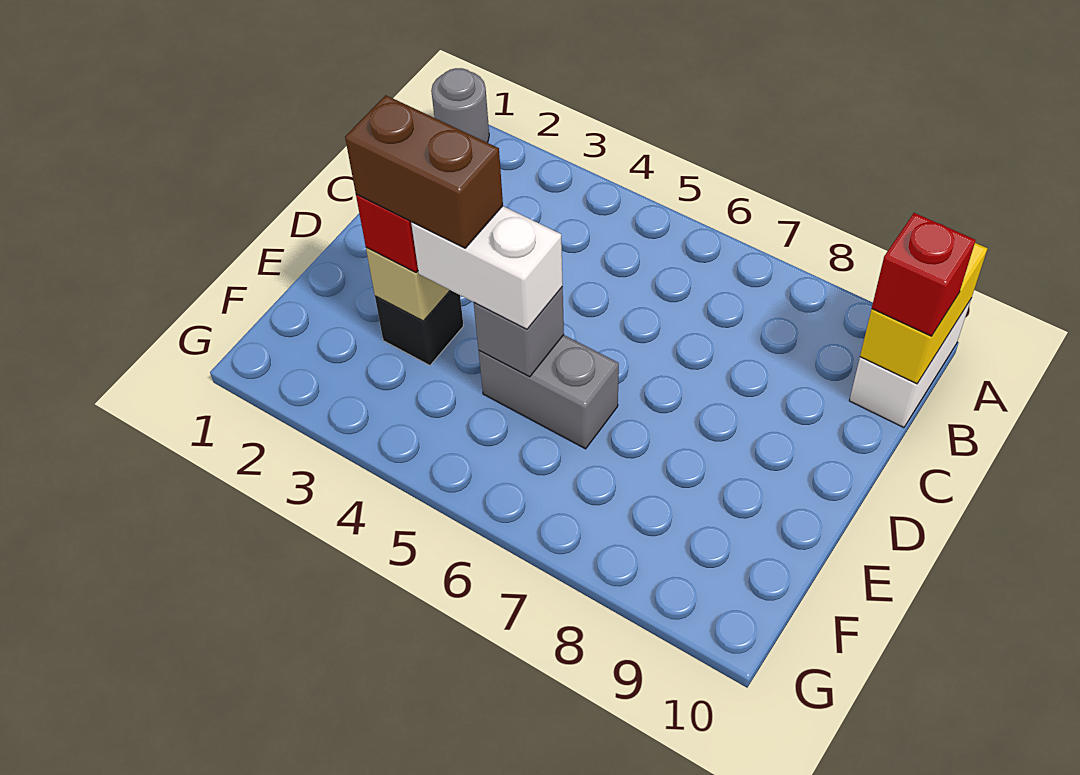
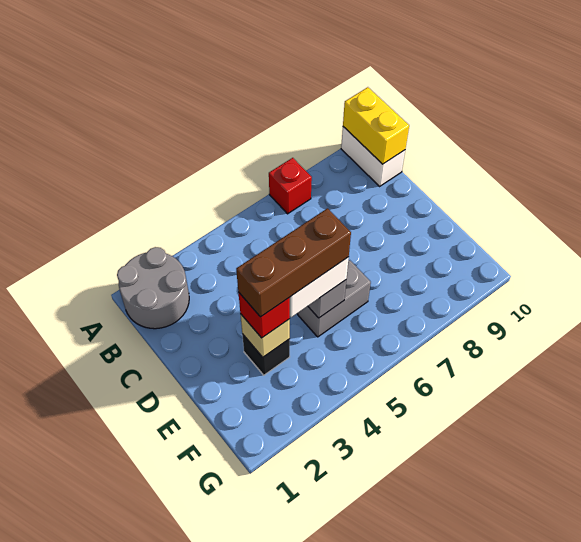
grey round brick A1 level 1 -> grey round brick A1:B2 level 1
red brick B10 level 3 -> red brick A7 level 1
brown brick E3:E4 level 4 -> brown brick E3:E5 level 4

